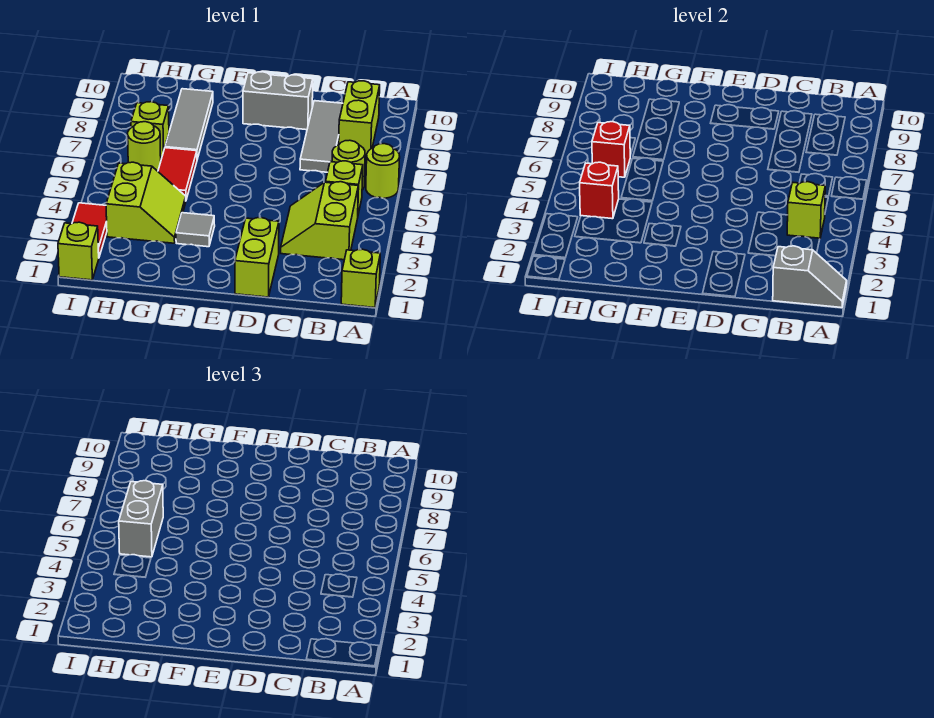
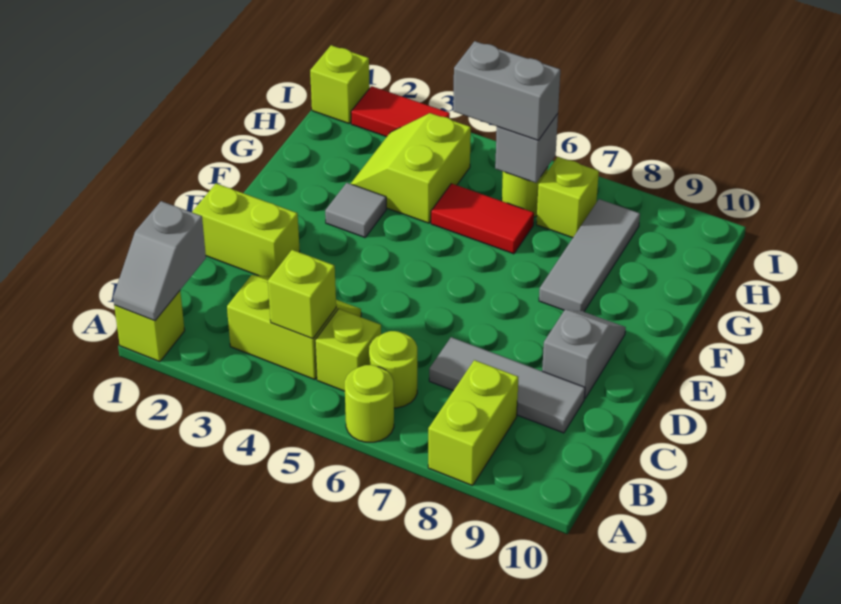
lime brick B8:B9 level 1 -> lime brick A8:B8 level 1
grey brick D9:E9 level 1 -> grey slope D9:E9 level 1 top D
lime slope G3:H4 level 1 top H -> lime slope G3:H4 level 1 top 4
grey tile G7:G9 level 1 -> grey tile F8:H8 level 1
red brick H4 level 2 -> none
red brick H6 level 2 -> grey brick H6 level 2

